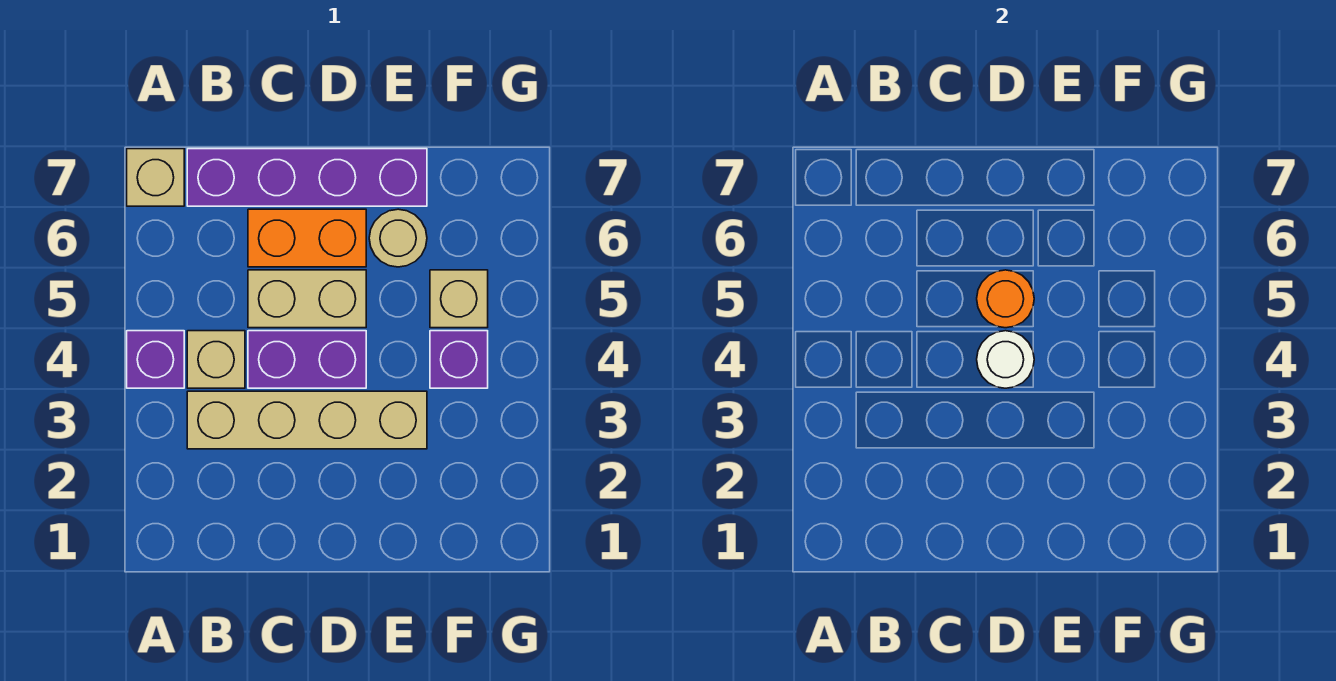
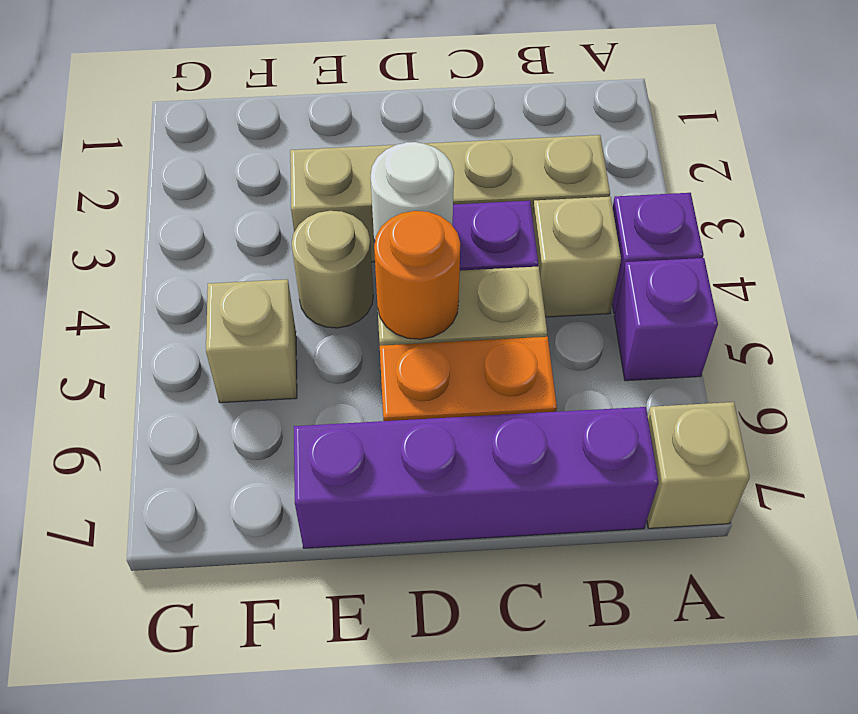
tan round brick E6 level 1 -> tan round brick E4 level 1
purple brick F4 level 1 -> purple brick A5 level 1

